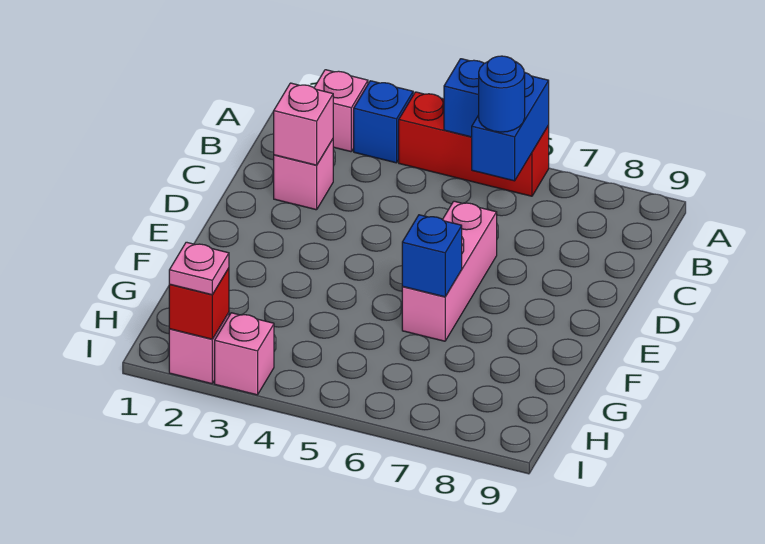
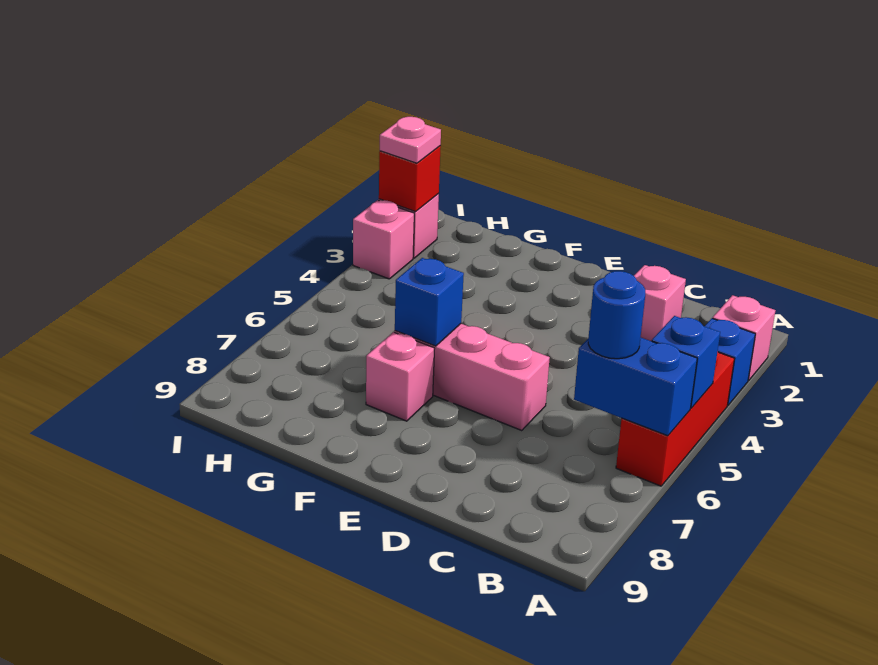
pink brick C2 level 2 -> pink brick F7 level 1

